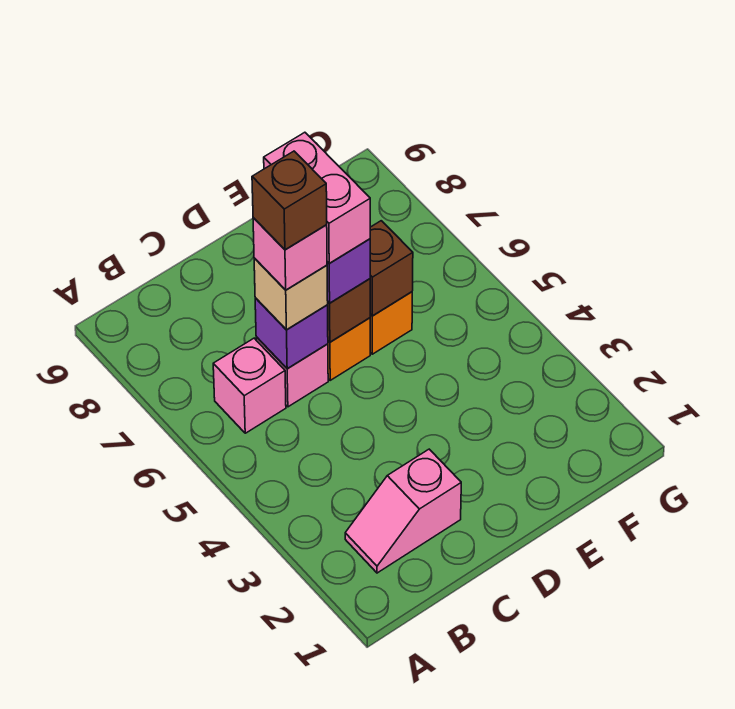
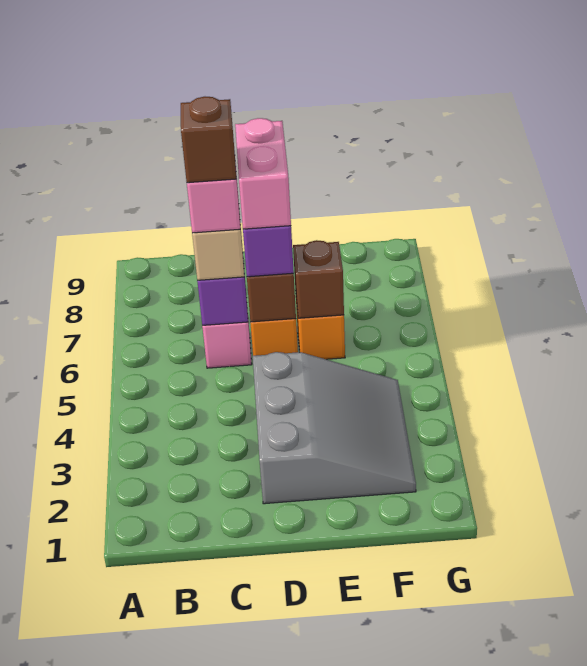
pink slope B2:C2 level 1 top C -> none
pink brick B6 level 1 -> none
none -> grey slope D2:F4 level 1 top D

